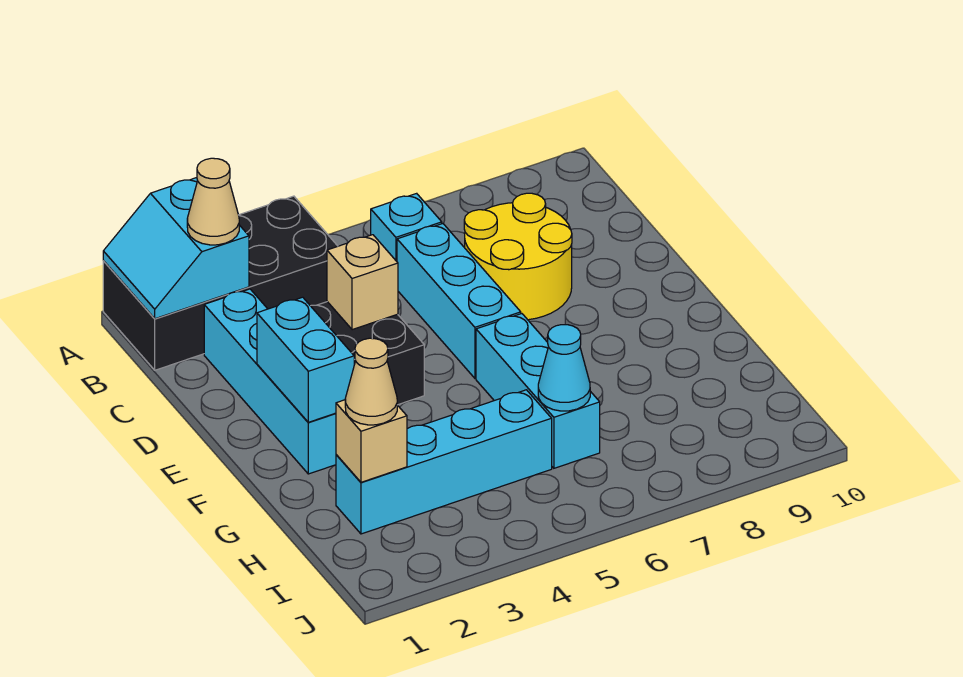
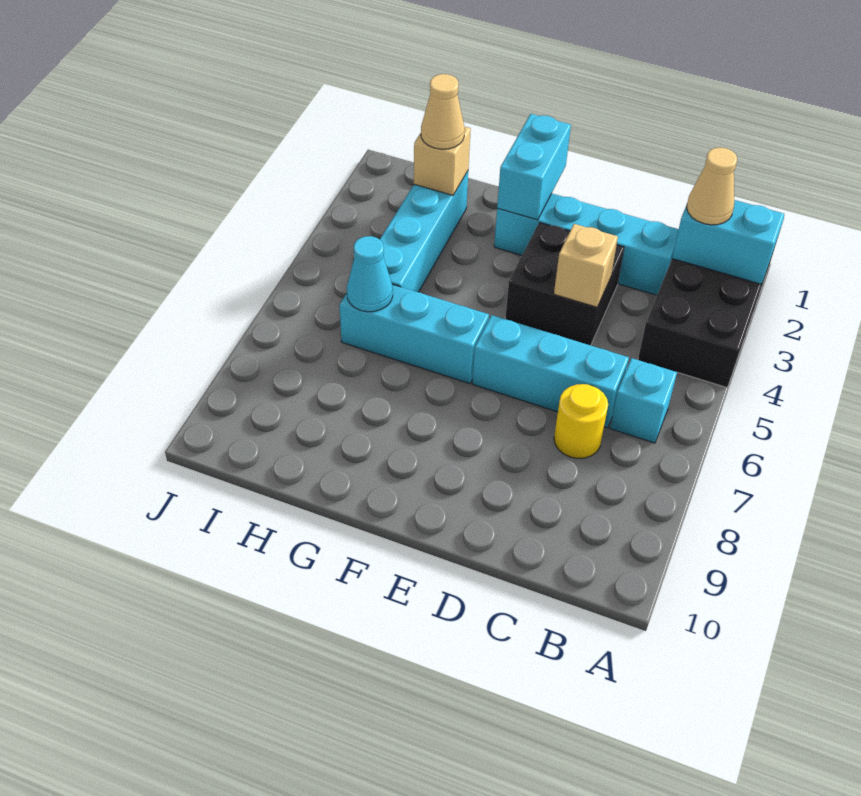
yellow round brick C7:D8 level 1 -> yellow round brick C7 level 1
cyan brick E2:F2 level 2 -> cyan brick F1:F2 level 2

